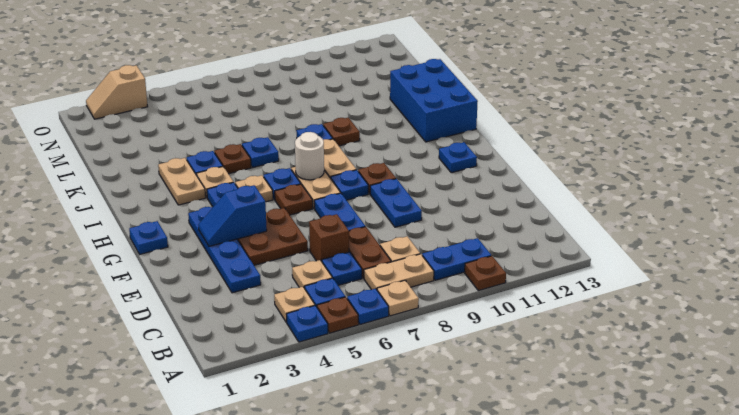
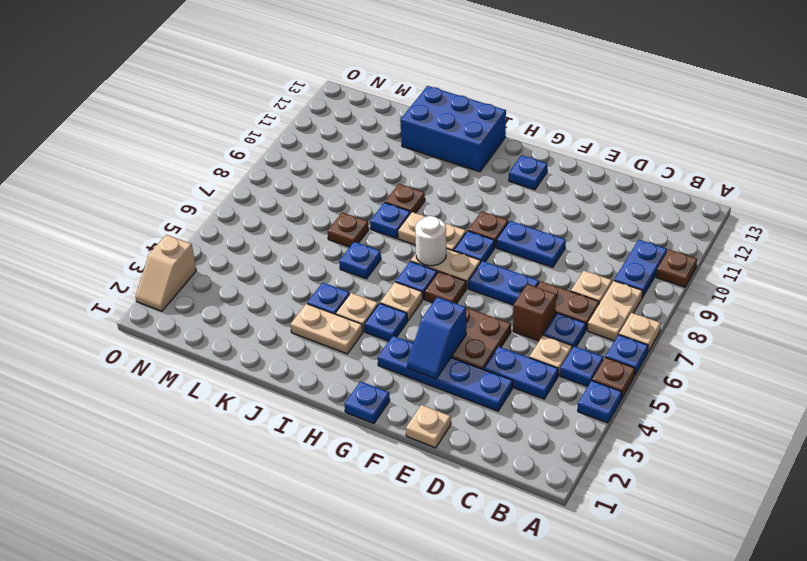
tan plate B4 level 1 -> tan plate E1 level 1
none -> blue plate C4:D4 level 1
brown plate J5 level 1 -> brown plate K7 level 1

